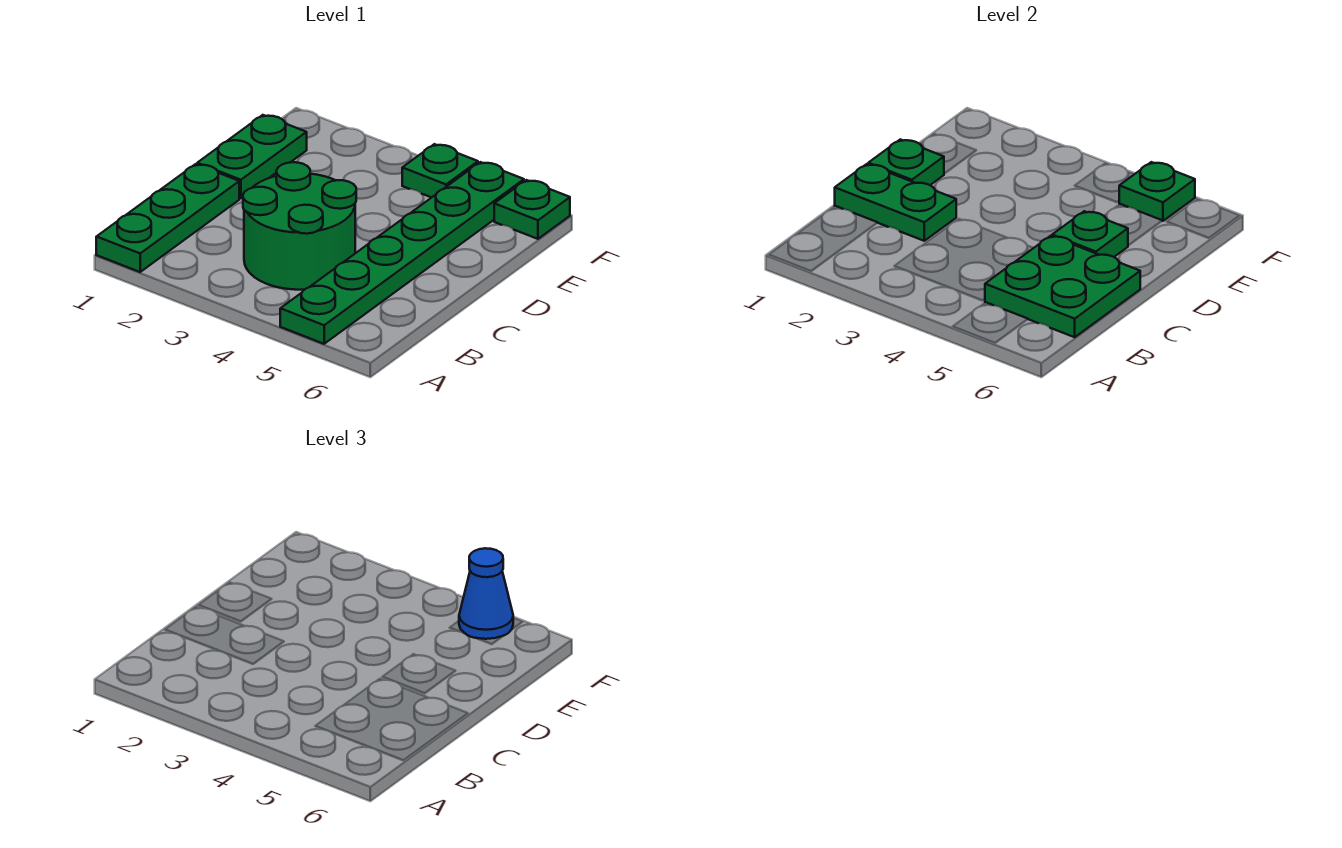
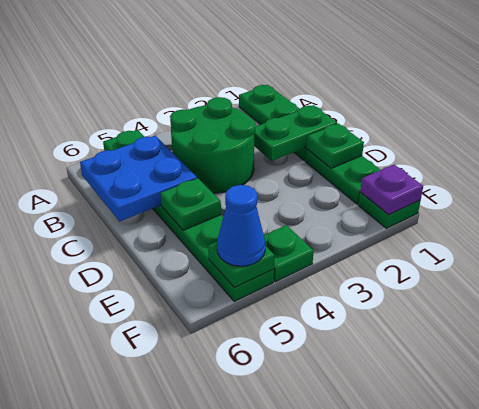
green plate B5:C6 level 2 -> blue plate B5:C6 level 2
none -> purple plate F1 level 2
green plate F6 level 1 -> green plate F1 level 1

